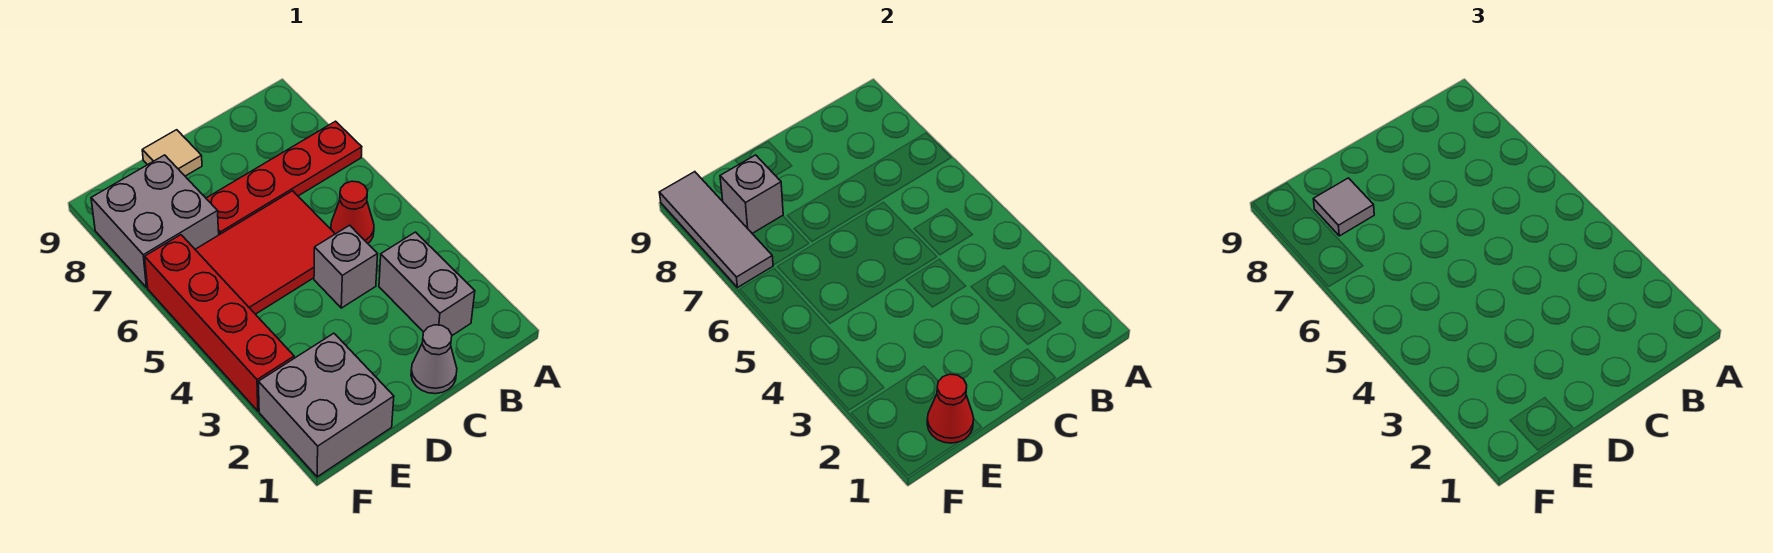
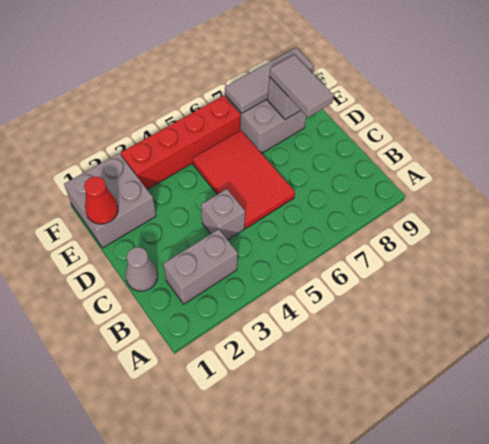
red plate A7:D7 level 1 -> none
red cone B5 level 1 -> none
tan tile D9 level 1 -> none
grey tile E8 level 3 -> grey tile D8:E8 level 3

